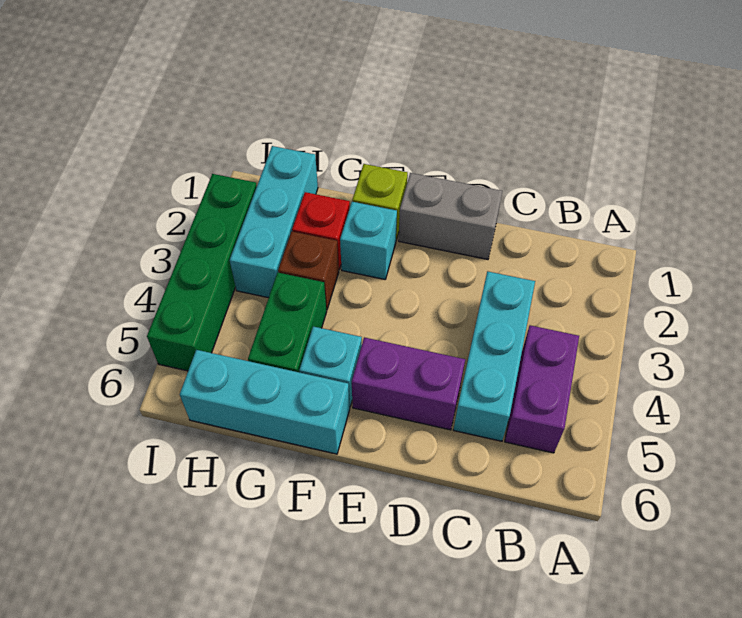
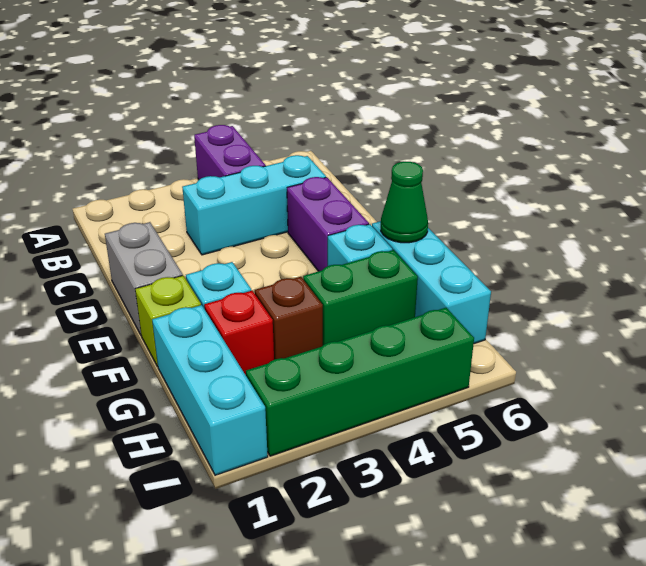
purple brick B4:B5 level 1 -> purple brick A4:B4 level 1
none -> green cone F6 level 2
cyan brick H1:H3 level 1 -> cyan brick G1:I1 level 1

